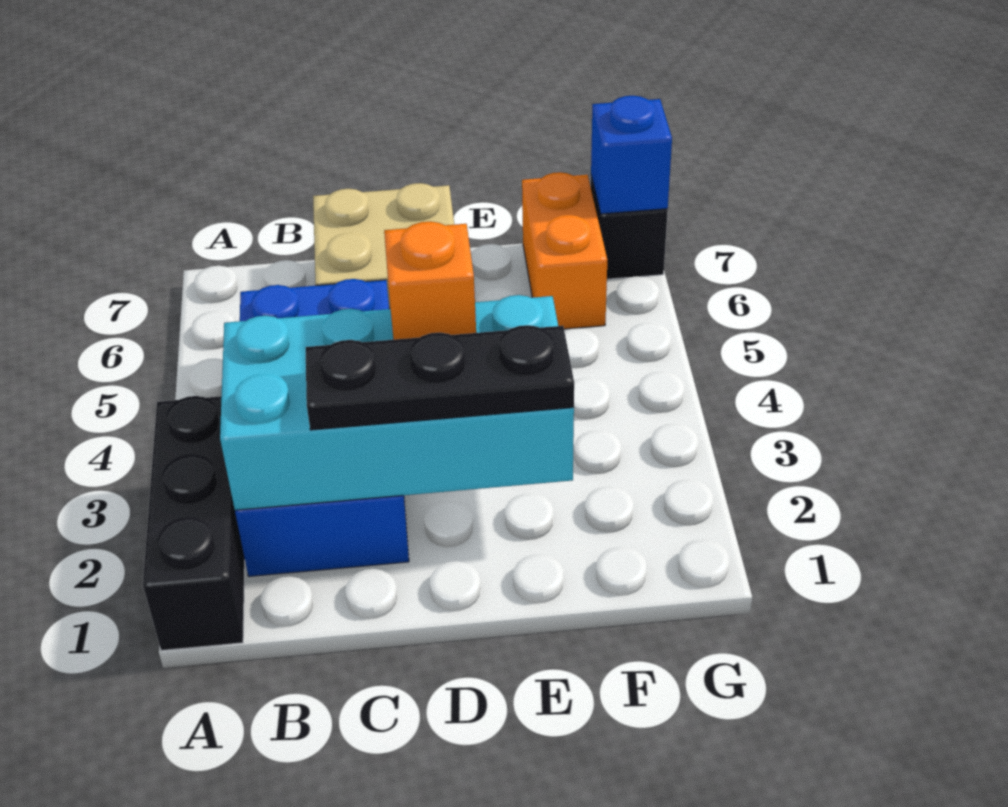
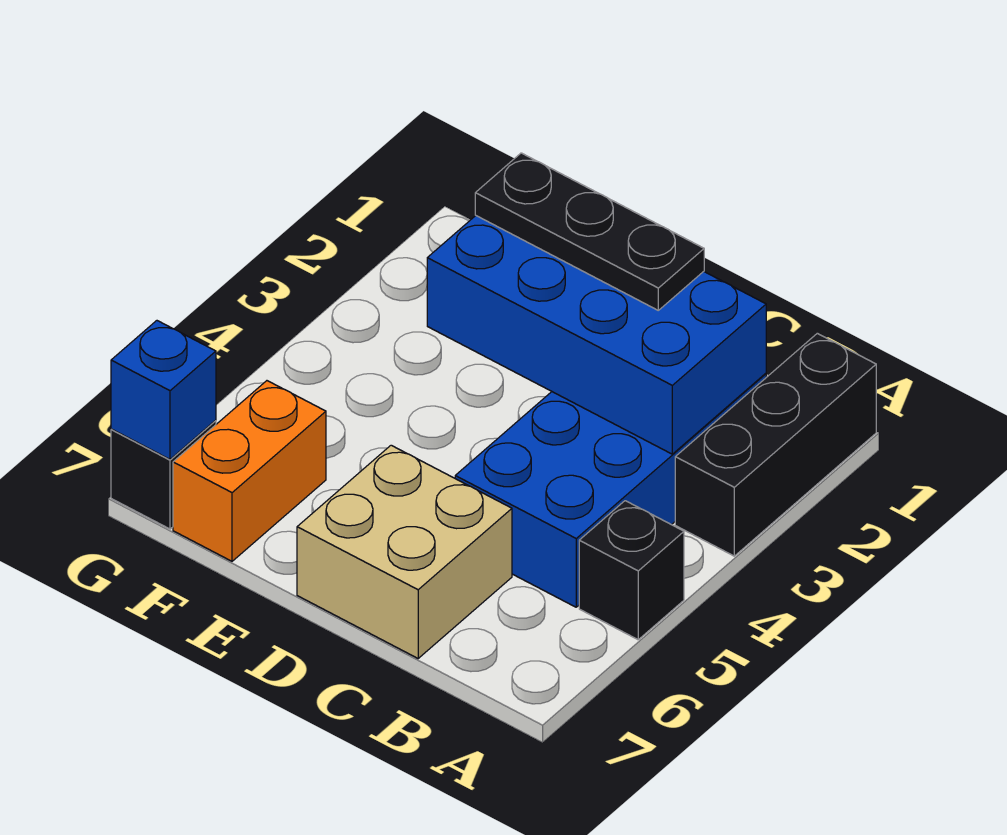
none -> black brick A5 level 1
cyan brick B2:E3 level 2 -> blue brick B2:E3 level 2
orange brick D3 level 3 -> none

